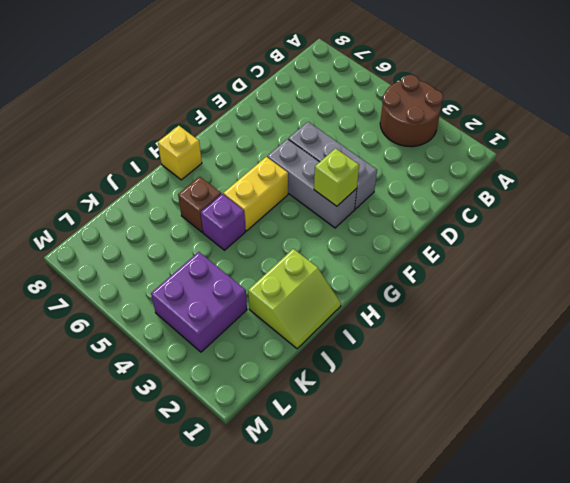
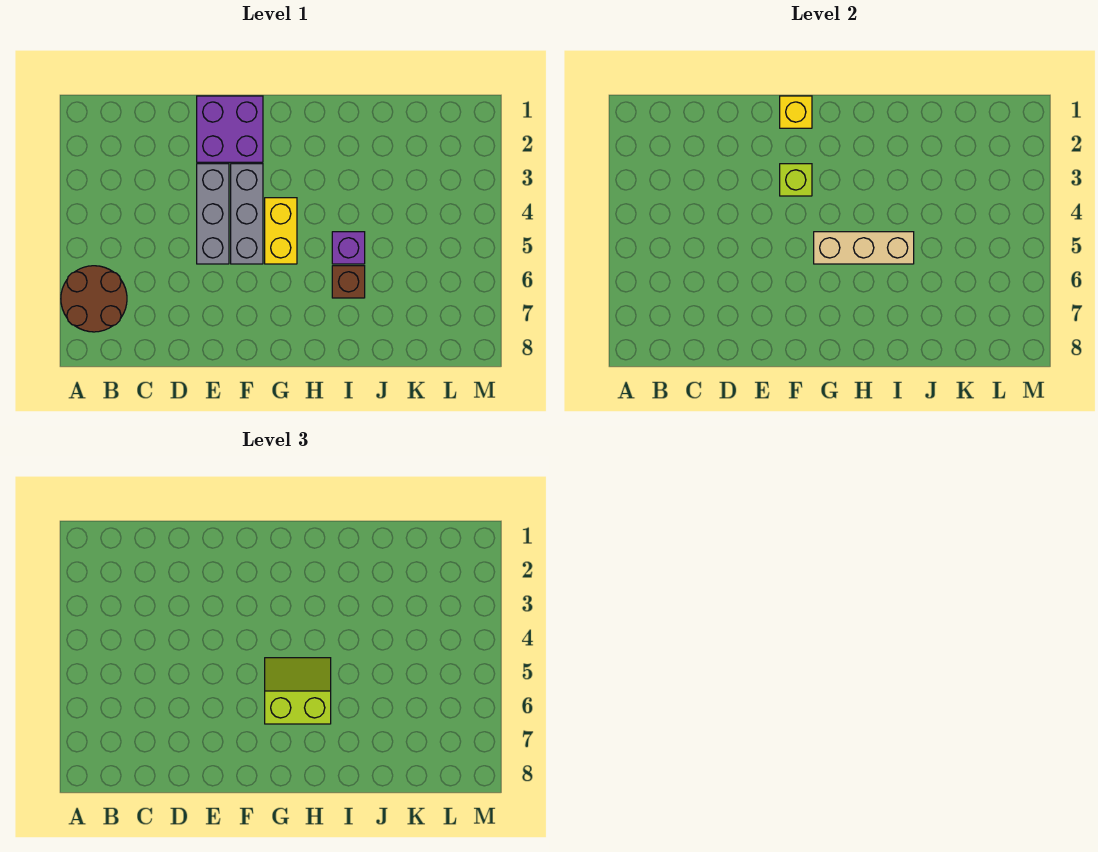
brown round brick A3:B4 level 1 -> brown round brick A6:B7 level 1
yellow brick G5:H5 level 1 -> yellow brick G4:G5 level 1
none -> tan brick G5:I5 level 2
yellow brick H8 level 1 -> yellow brick F1 level 2
lime slope I1:J2 level 1 top 2 -> lime slope G5:H6 level 3 top 6
purple brick K3:L4 level 1 -> purple brick E1:F2 level 1

